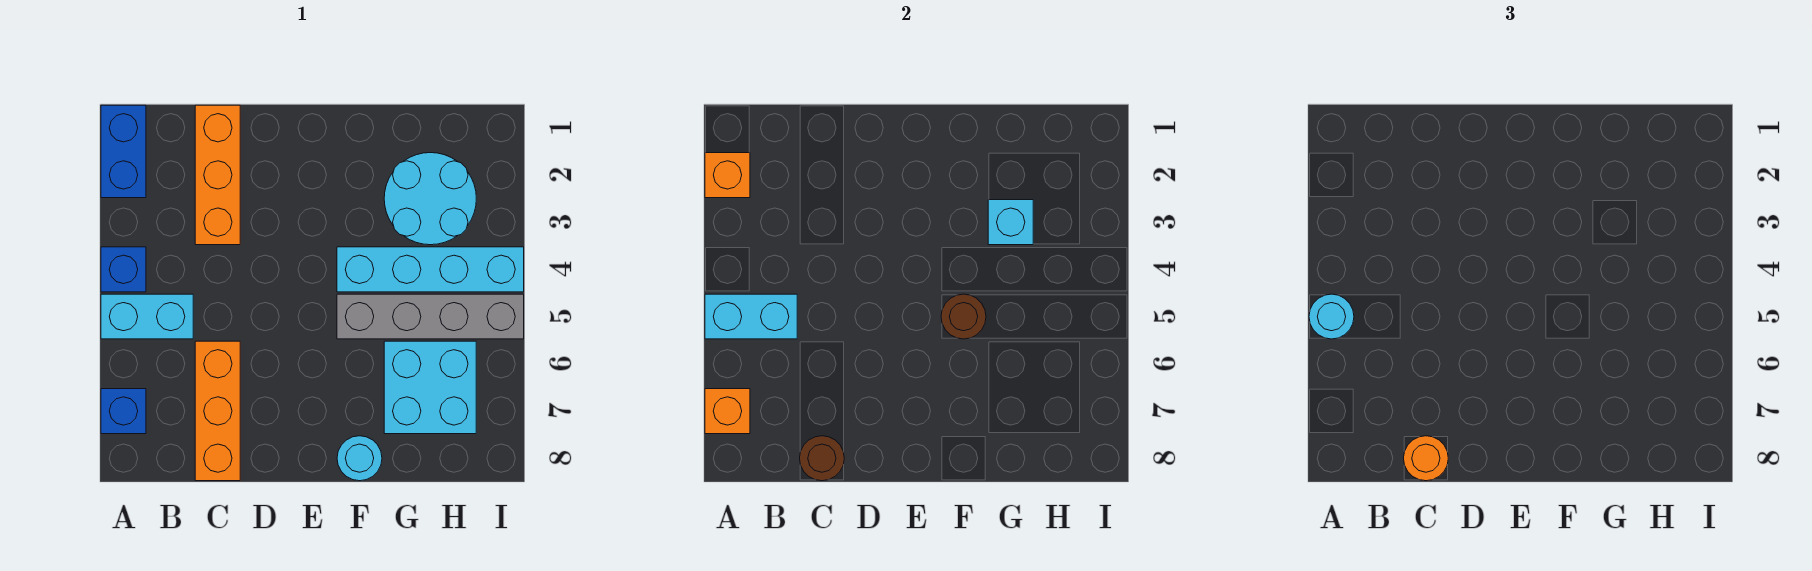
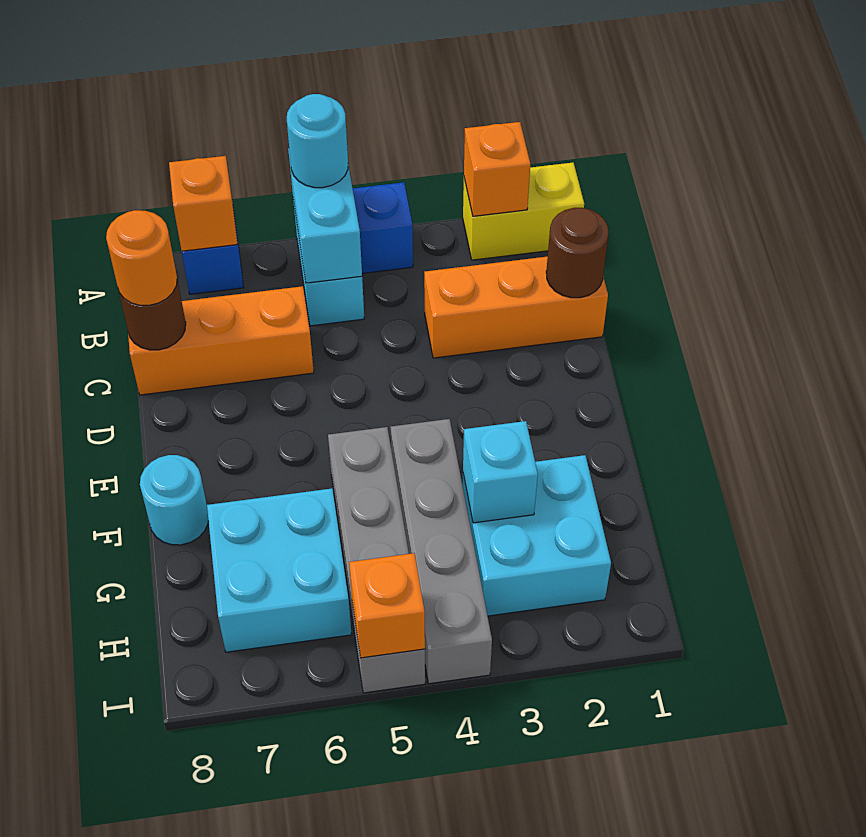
blue brick A1:A2 level 1 -> yellow brick A1:A2 level 1
cyan brick F4:I4 level 1 -> grey brick F4:I4 level 1
brown round brick F5 level 2 -> brown round brick C1 level 2
cyan round brick G2:H3 level 1 -> cyan brick G2:H3 level 1
none -> orange brick I5 level 2

